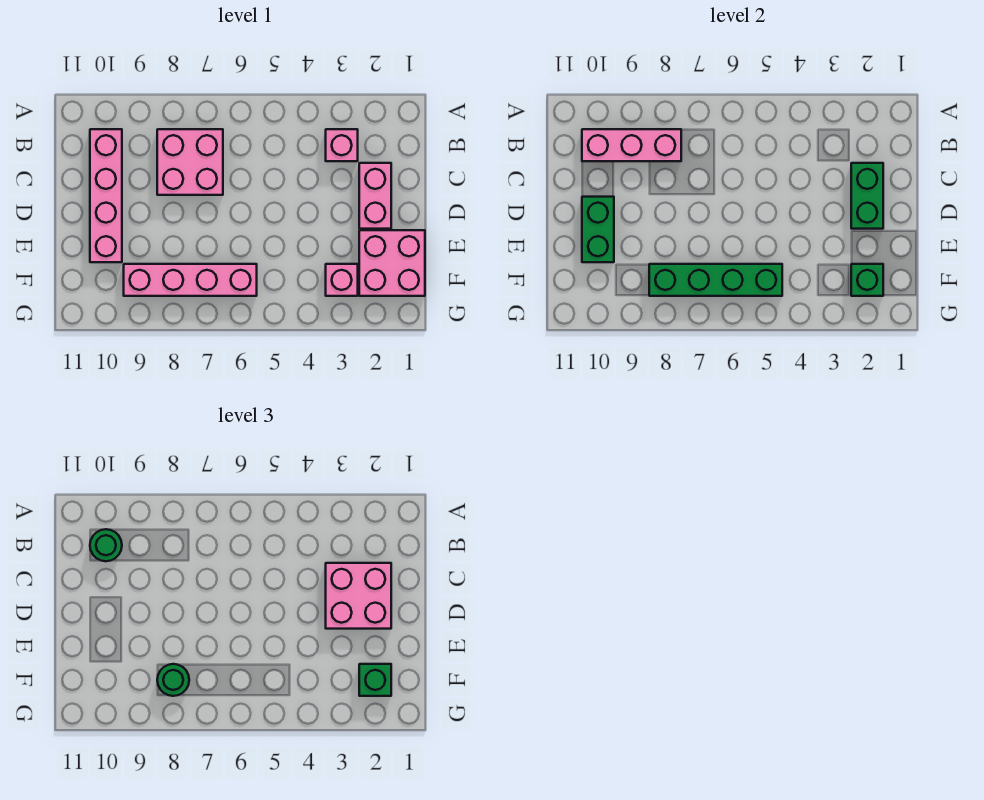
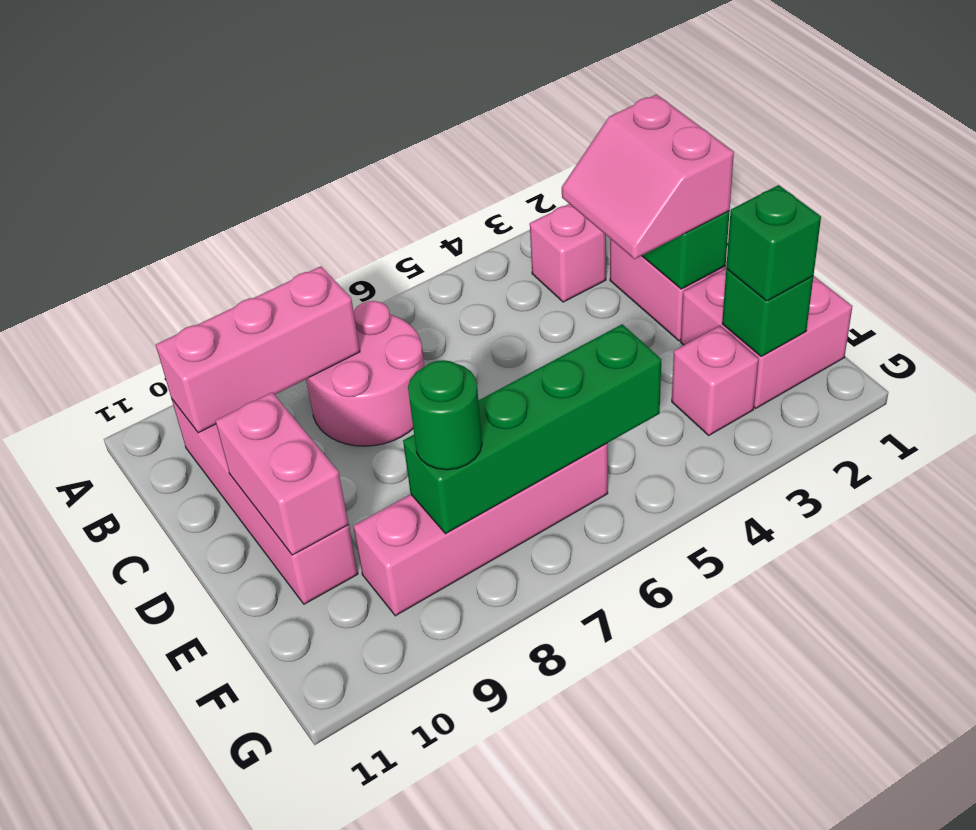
pink brick B7:C8 level 1 -> pink round brick B7:C8 level 1
green round brick B10 level 3 -> none
pink brick C2:D3 level 3 -> pink slope C2:D3 level 3 top 2
green brick D10:E10 level 2 -> pink brick D10:E10 level 2

